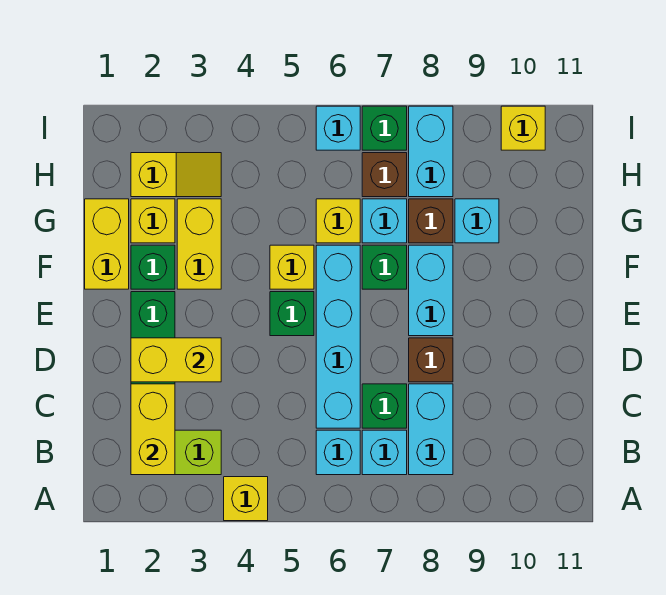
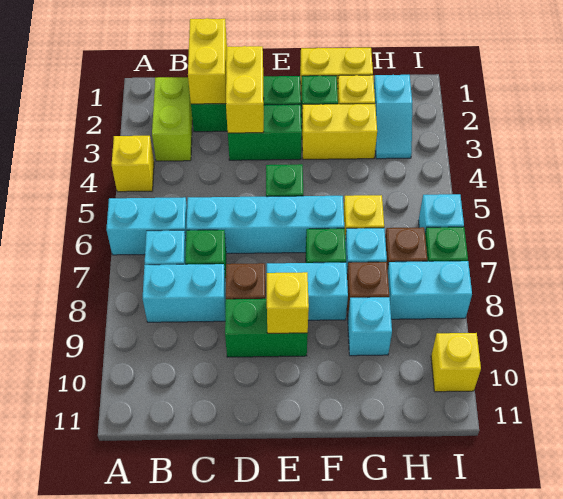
yellow brick B2:C2 level 2 -> yellow brick C1:C2 level 2
cyan brick B6 level 1 -> cyan brick A6:B6 level 1
none -> green brick D3:E3 level 1
none -> green brick D9:E9 level 1
yellow brick F5 level 1 -> yellow brick E9 level 2
yellow slope H2:H3 level 1 top 2 -> cyan slope H2:H3 level 1 top 2

